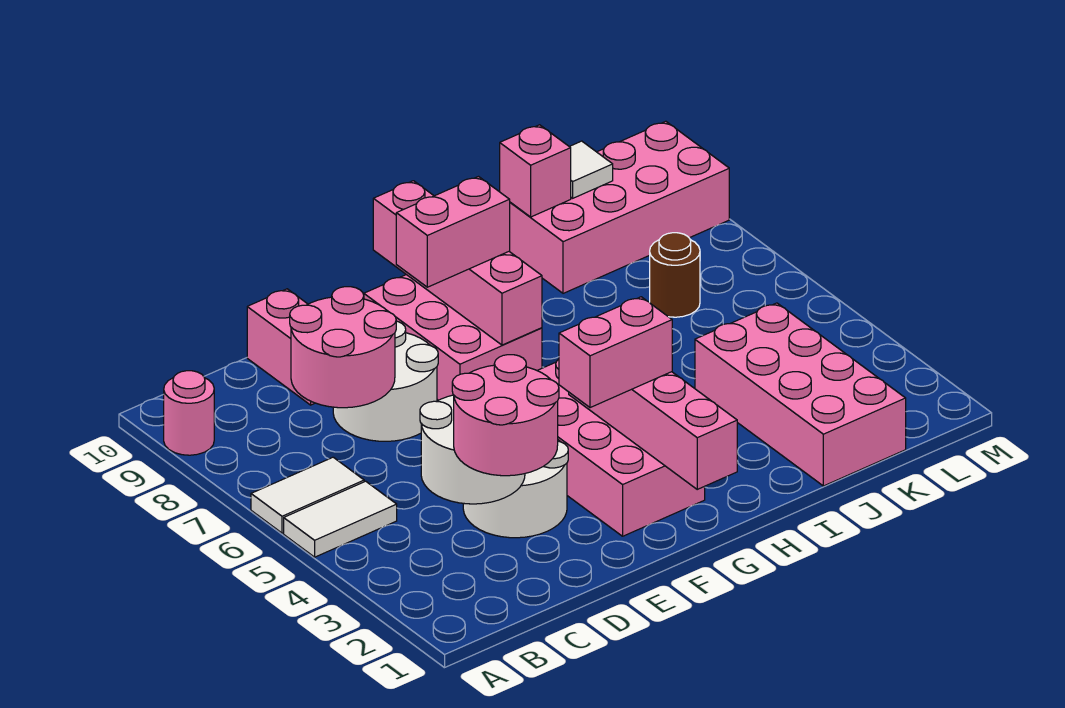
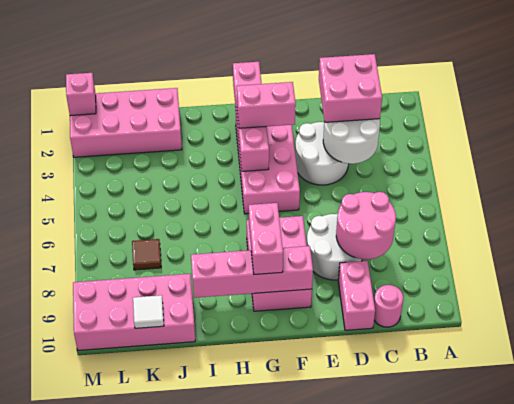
white tile A5:B5 level 1 -> none
white tile A6:B6 level 1 -> none
pink round brick A9 level 1 -> pink round brick C10 level 1
pink round brick C2:D3 level 3 -> pink brick C2:D3 level 3
pink brick F8:G8 level 3 -> pink brick G8:G9 level 3
pink brick G7:G10 level 2 -> pink brick F9:I9 level 2
pink brick J1:K4 level 1 -> pink brick J1:M2 level 1
pink brick J10 level 2 -> pink brick M1 level 2
brown round brick K7 level 1 -> brown tile K7 level 1

